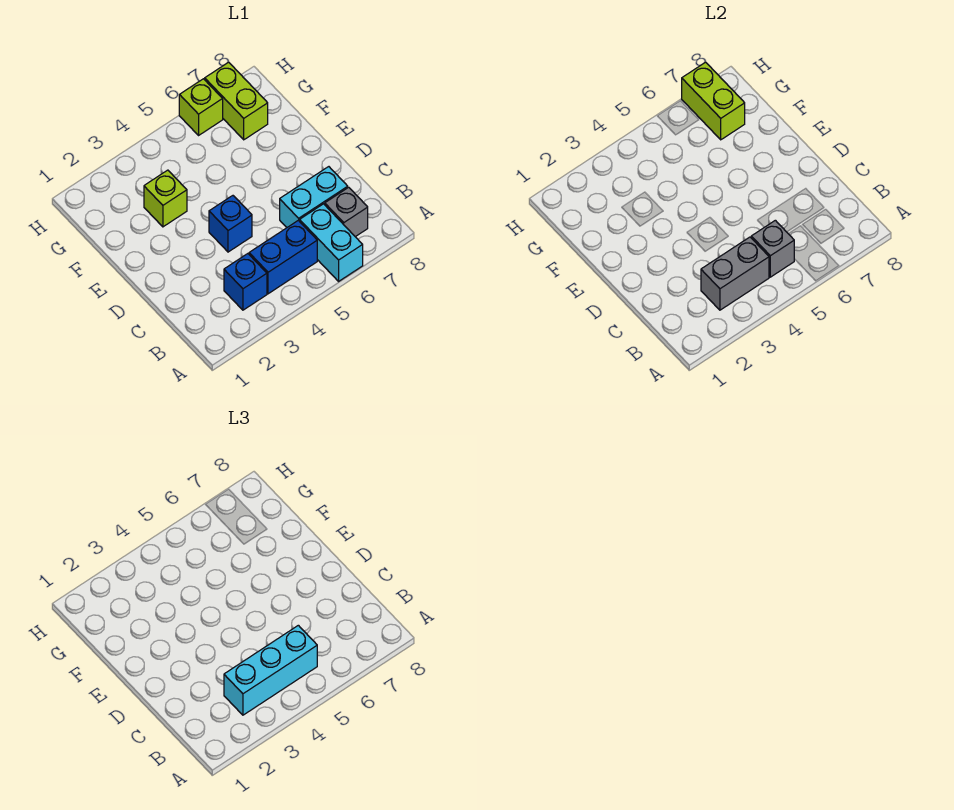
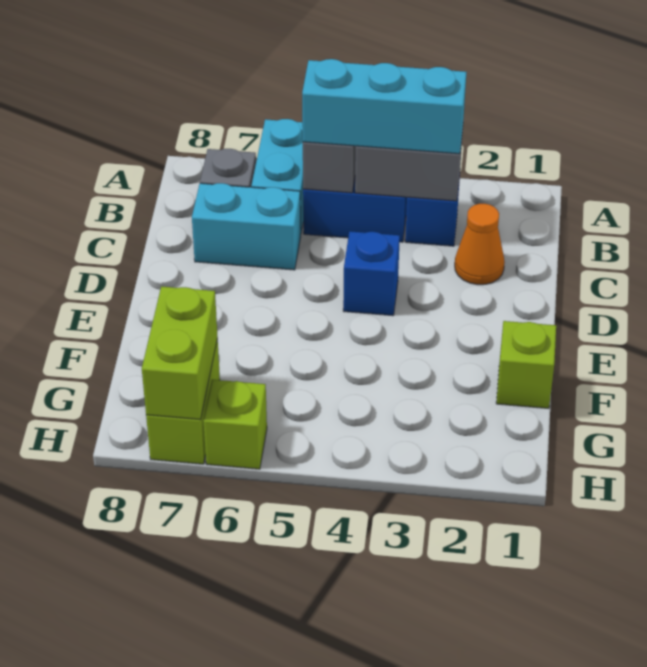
none -> orange cone C2 level 1
lime brick F3 level 1 -> lime brick F1 level 1

